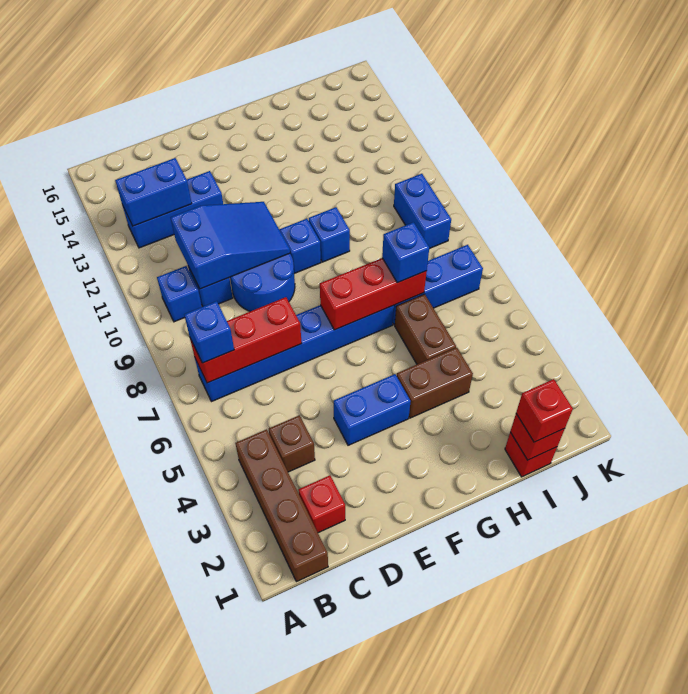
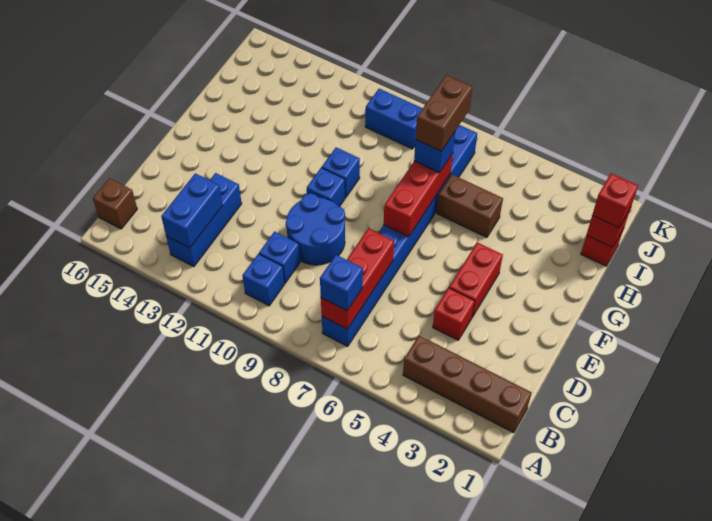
red brick C2 level 1 -> red brick D4 level 1
brown brick C4 level 1 -> brown brick B16 level 1
blue slope C10:E11 level 2 top C -> none
blue brick E4:F4 level 1 -> red brick E4:F4 level 1
brown brick G4:H4 level 1 -> brown brick H7:I7 level 4

